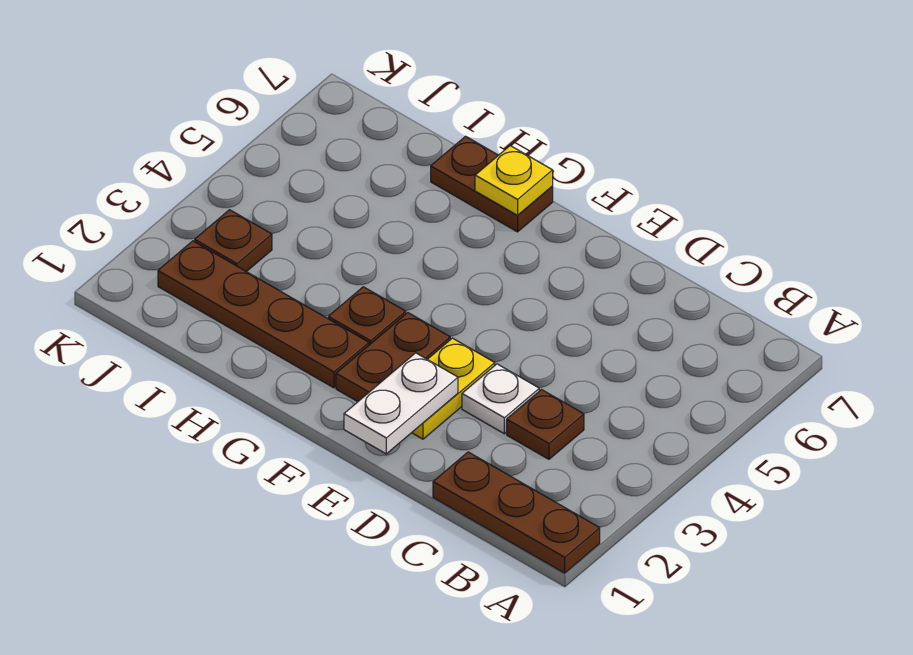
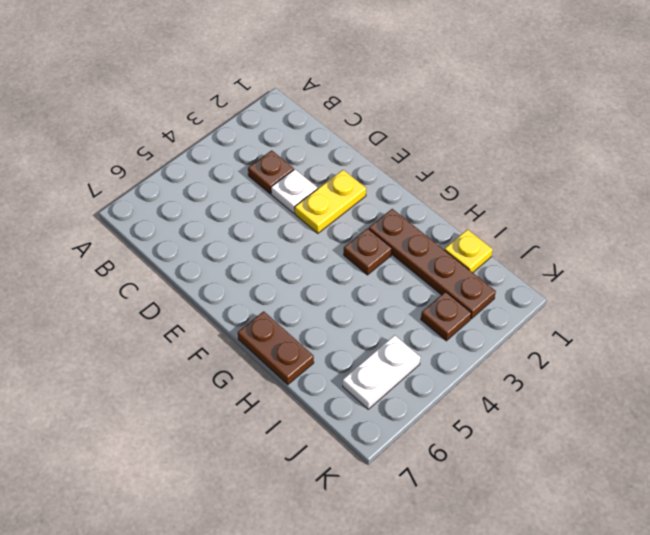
brown plate A1:C1 level 1 -> none
white plate E1:E2 level 2 -> white plate J5:J6 level 1
brown plate F2:F3 level 1 -> none
yellow plate G7 level 2 -> yellow plate I1 level 1

